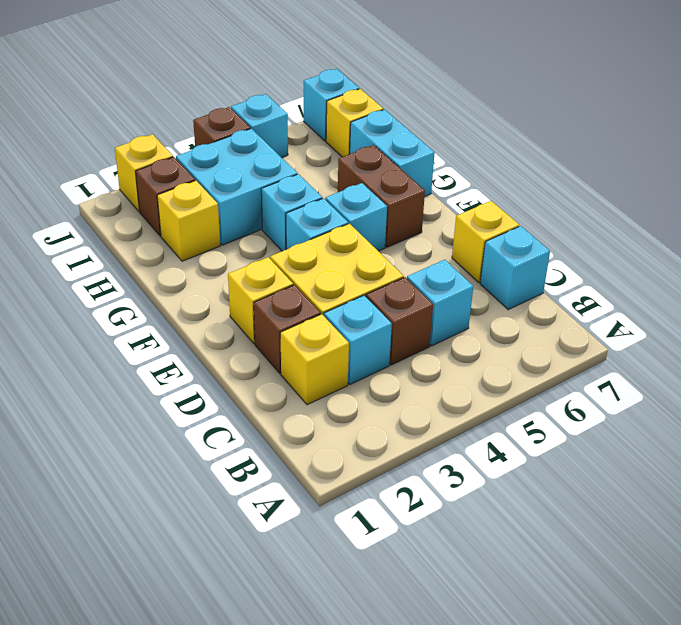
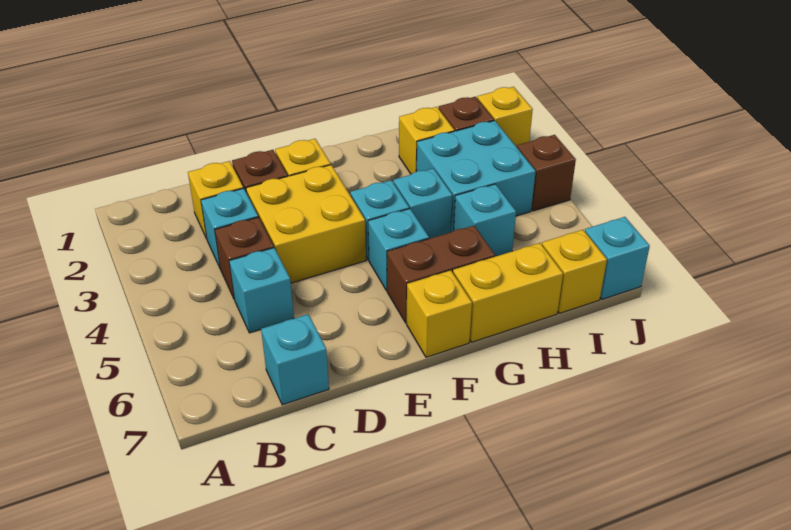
yellow brick D7 level 1 -> yellow brick F7 level 1
cyan brick G7:H7 level 1 -> yellow brick G7:H7 level 1
cyan brick J5 level 1 -> cyan brick H5 level 1

